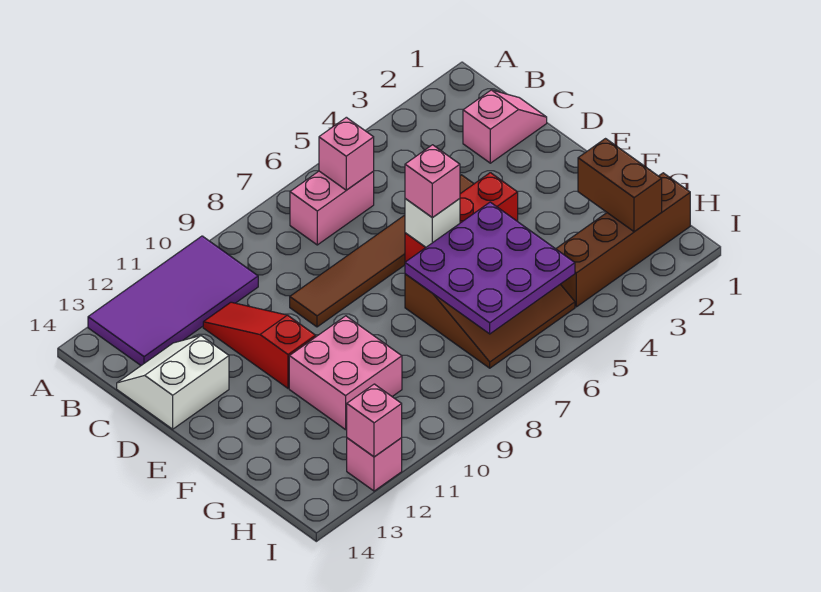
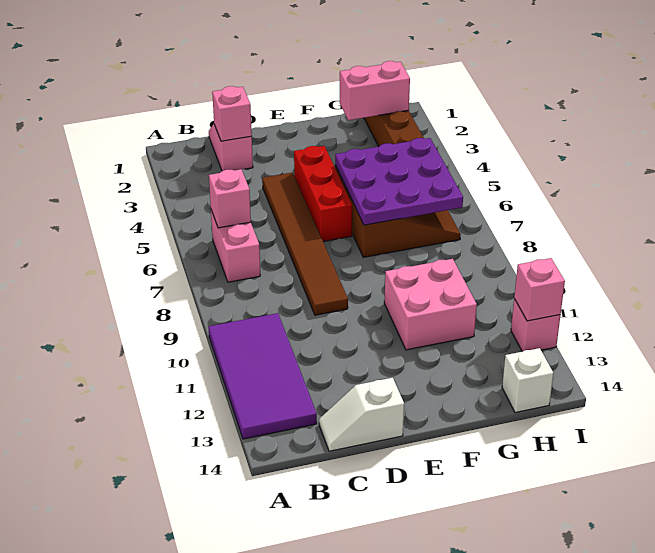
red slope C11:E11 level 1 top E -> none
white slope C13:D14 level 1 top D -> white slope C14:D14 level 1 top D
white brick E6 level 2 -> white brick H14 level 1
pink brick E6 level 3 -> pink brick C2 level 2
brown brick G2:H2 level 2 -> pink brick G2:H2 level 2

